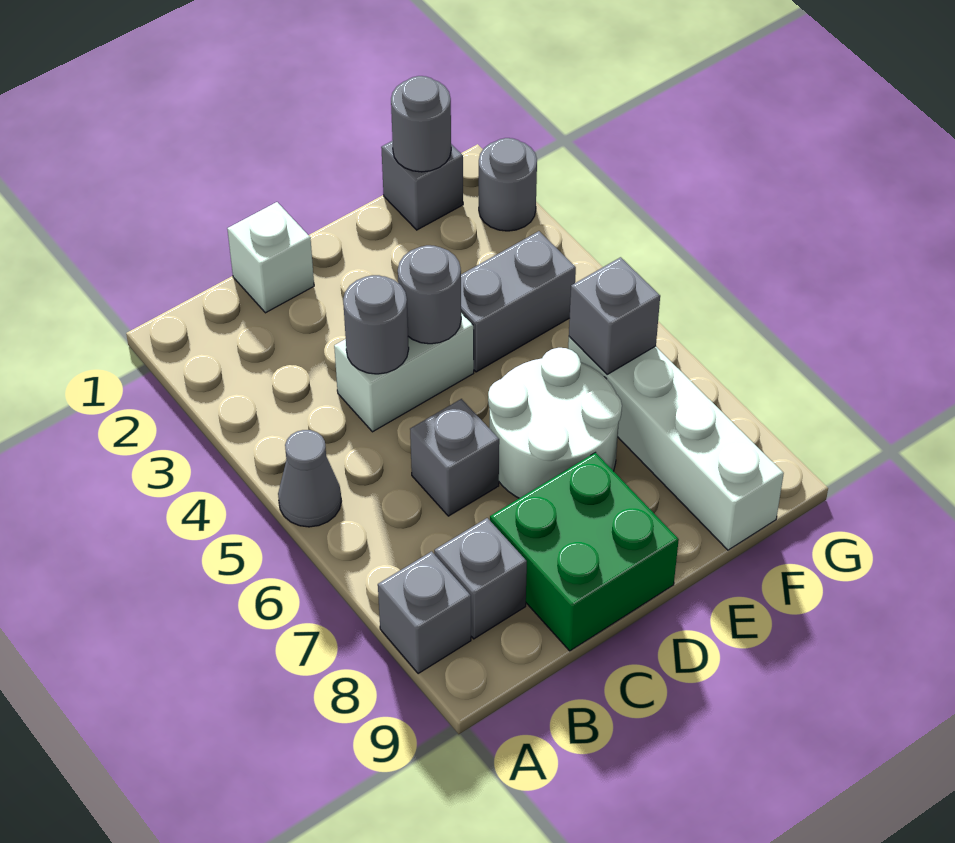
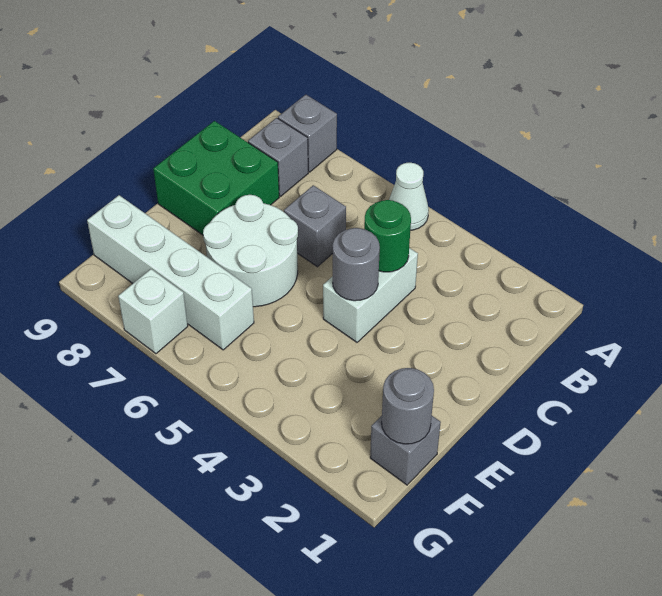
grey cone A5 level 1 -> white cone A5 level 1
white brick C1 level 1 -> white brick G7 level 1
grey round brick C4 level 2 -> green round brick C4 level 2
grey brick E4:F4 level 1 -> none
grey brick F6 level 2 -> none
grey round brick G2 level 1 -> none

